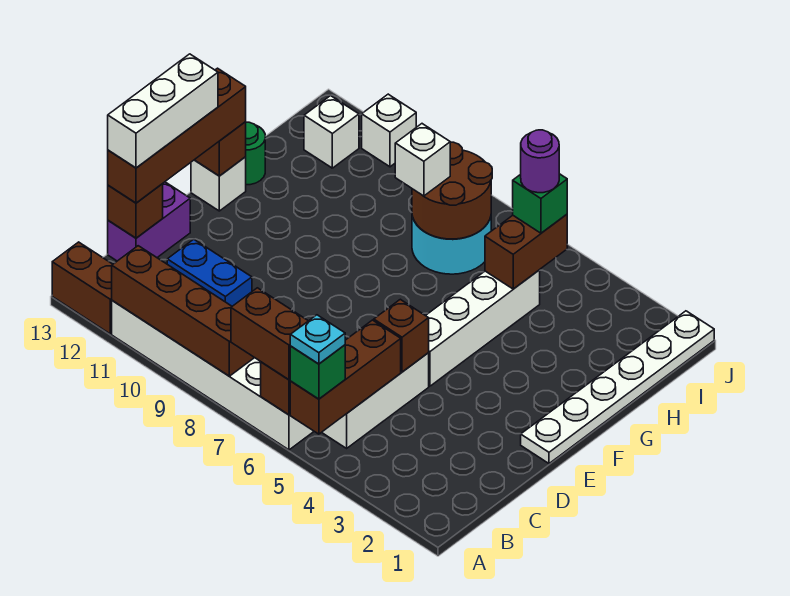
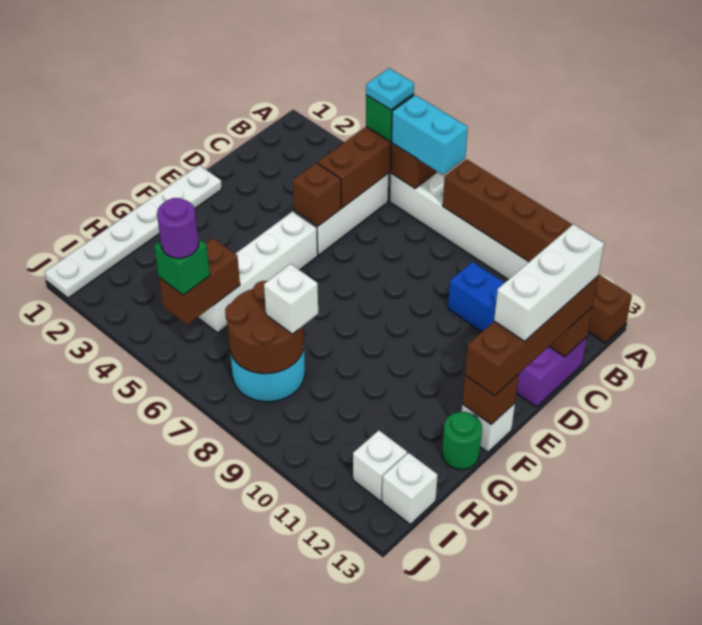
brown brick A6:A7 level 3 -> cyan brick A6:A7 level 3
white brick J11 level 1 -> white brick I13 level 1

